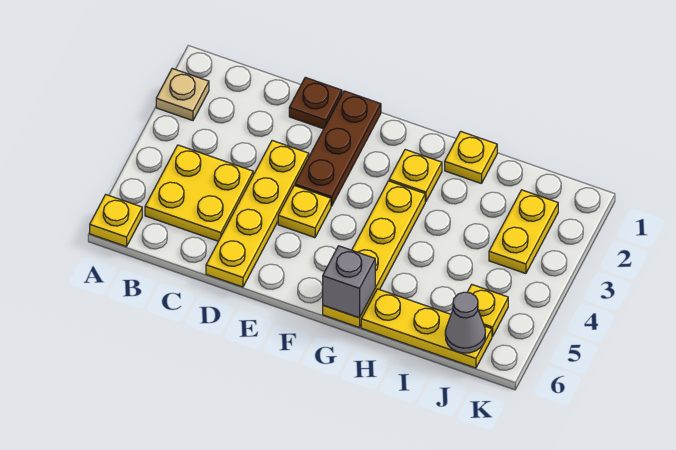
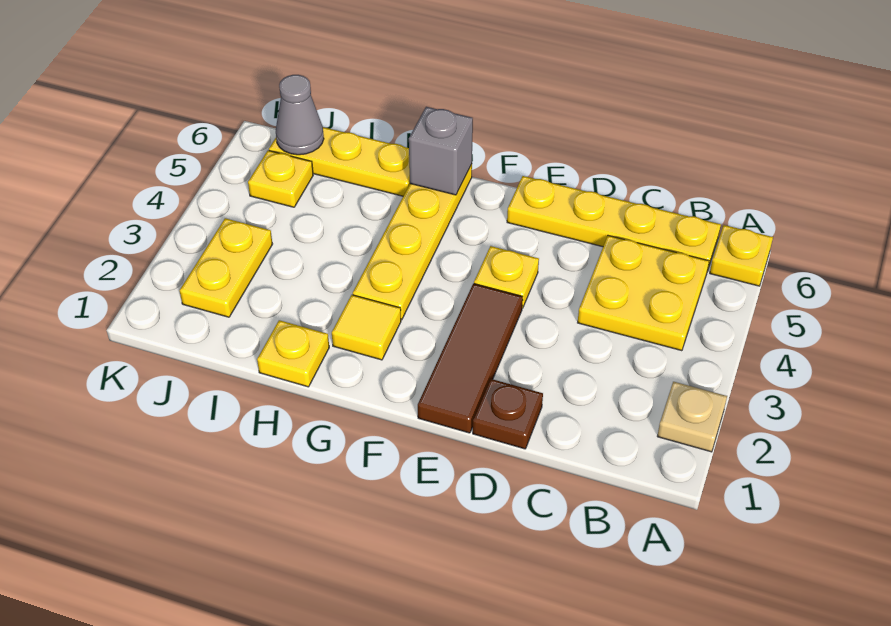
yellow plate D3:D6 level 1 -> yellow plate B6:E6 level 1
brown plate E1:E3 level 1 -> brown tile E1:E3 level 1
yellow plate G2 level 1 -> yellow tile G2 level 1

